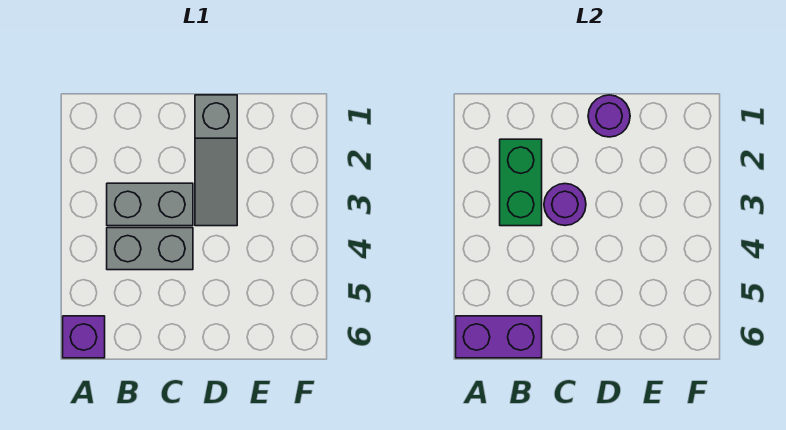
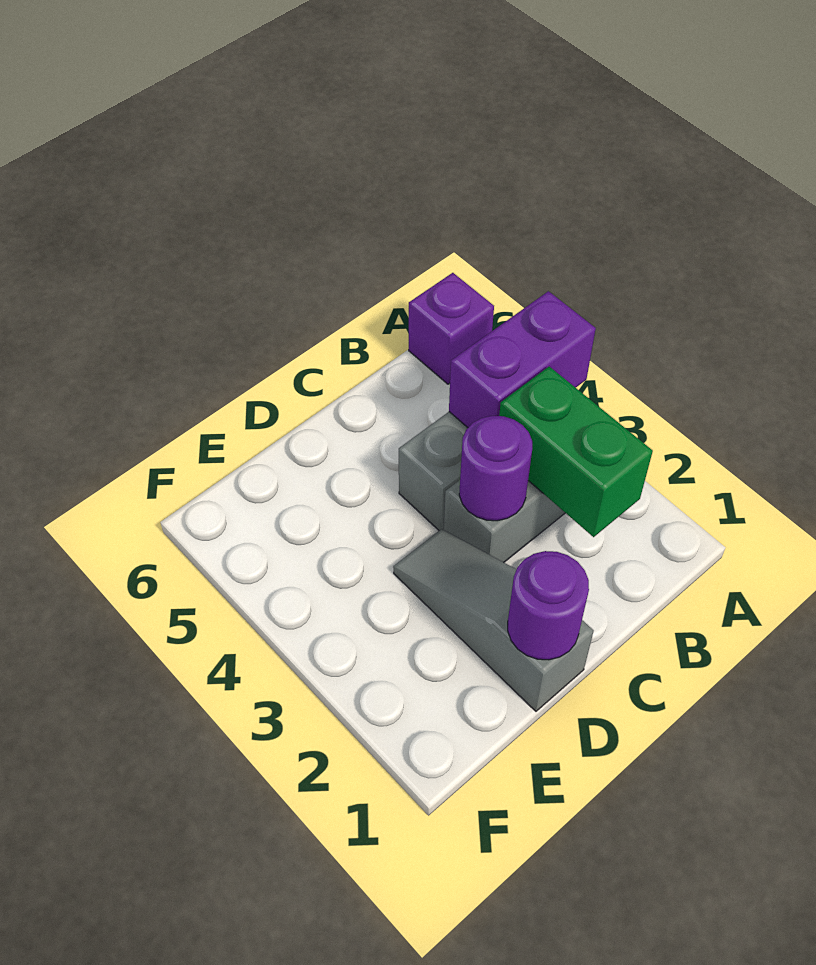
purple brick A6:B6 level 2 -> purple brick A4:B4 level 2

